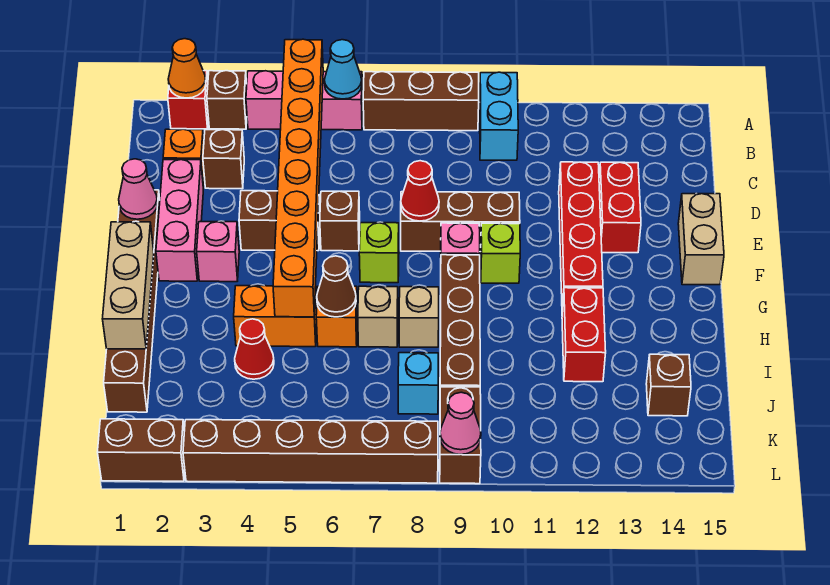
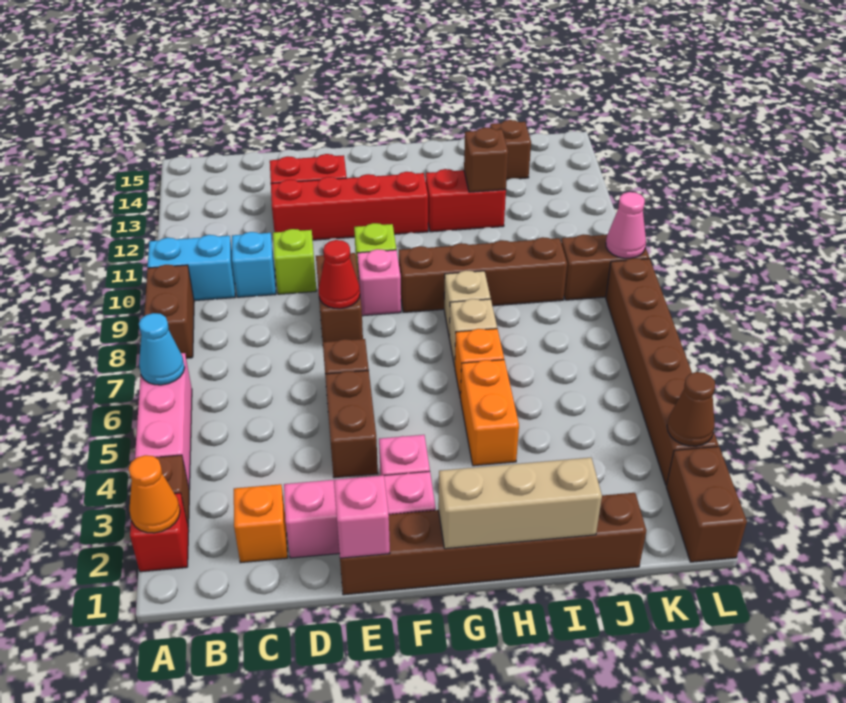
orange brick A5:H5 level 2 -> none
brown brick A7:A9 level 1 -> brown brick A8:A9 level 1
brown brick C3 level 1 -> brown brick I12 level 2
pink cone E1 level 2 -> pink brick E1 level 2
brown brick E8:E10 level 1 -> brown brick E8:E9 level 1
tan brick E15:F15 level 1 -> none
lime brick F7 level 1 -> lime brick D10 level 1
brown cone H6 level 2 -> brown cone L3 level 2
red cone I4 level 1 -> none
cyan brick J8 level 1 -> cyan brick C10 level 1

